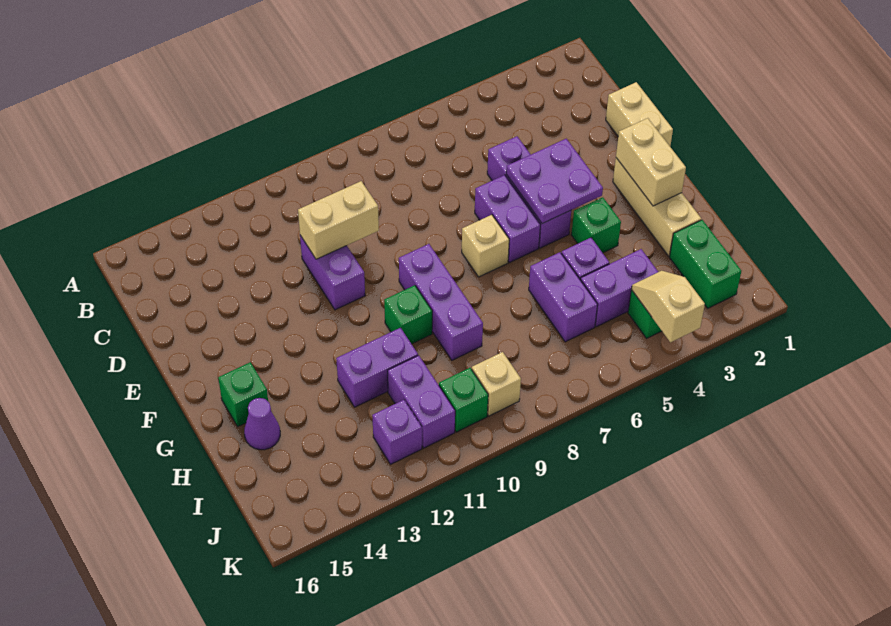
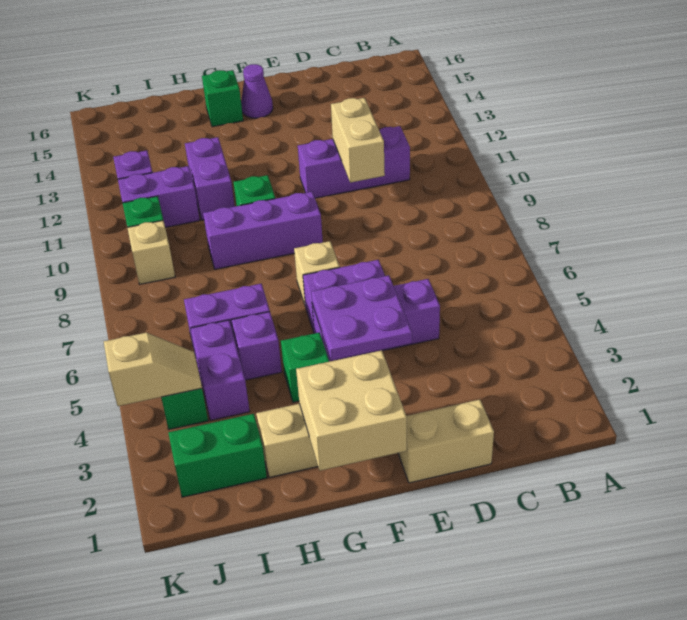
purple brick D11:E11 level 1 -> purple brick C11:E11 level 1
tan brick F2:G2 level 2 -> tan brick F1:G2 level 2
purple cone H15 level 1 -> purple cone F15 level 1

